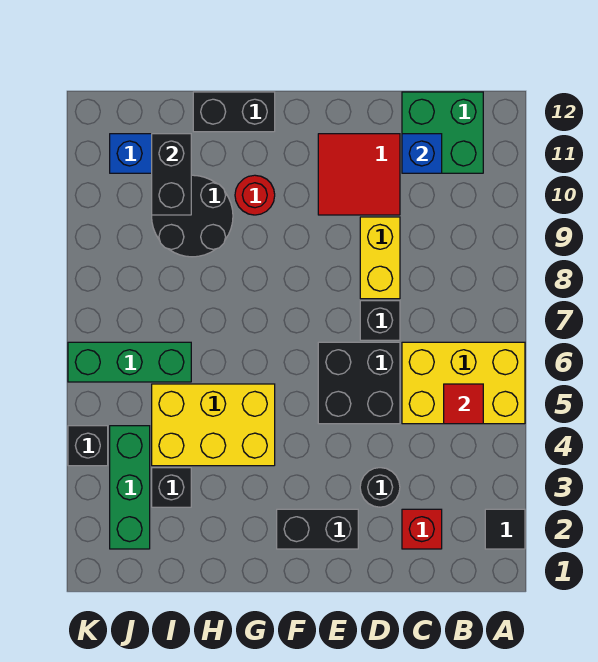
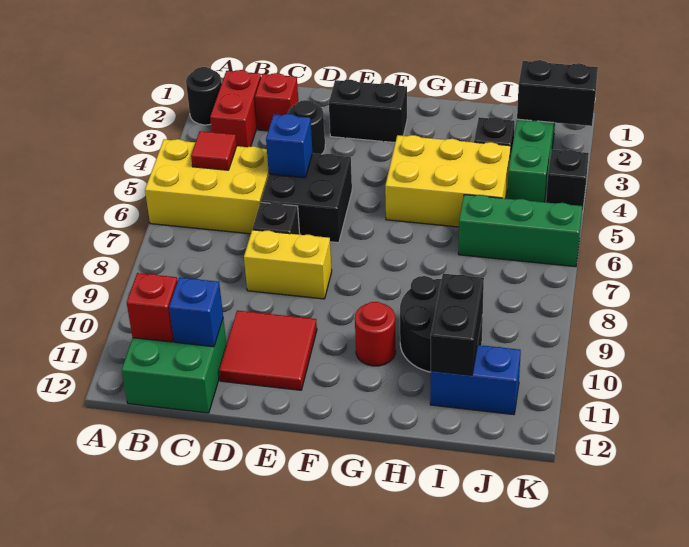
black tile A2 level 1 -> black round brick A2 level 1
none -> red brick B2:B3 level 1
none -> red brick B11 level 2
none -> blue brick D5 level 2
yellow brick D8:D9 level 1 -> yellow brick D8:E8 level 1
black brick G12:H12 level 1 -> black brick J2:K2 level 2

